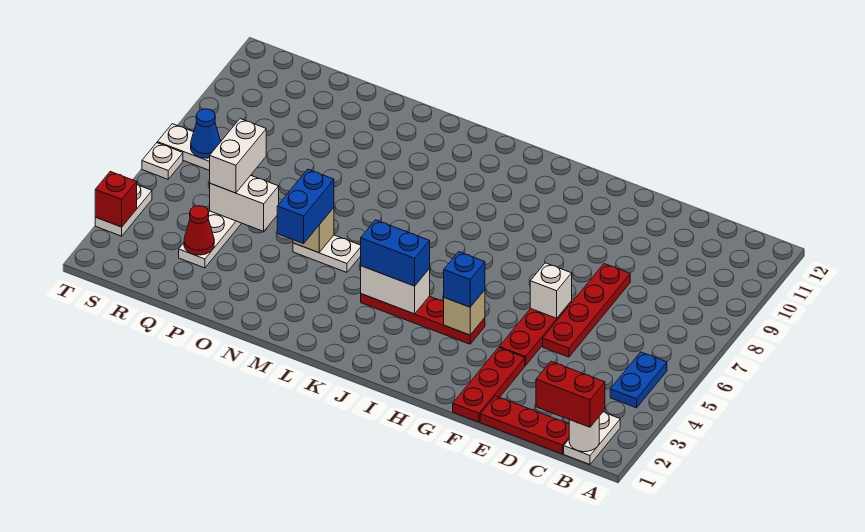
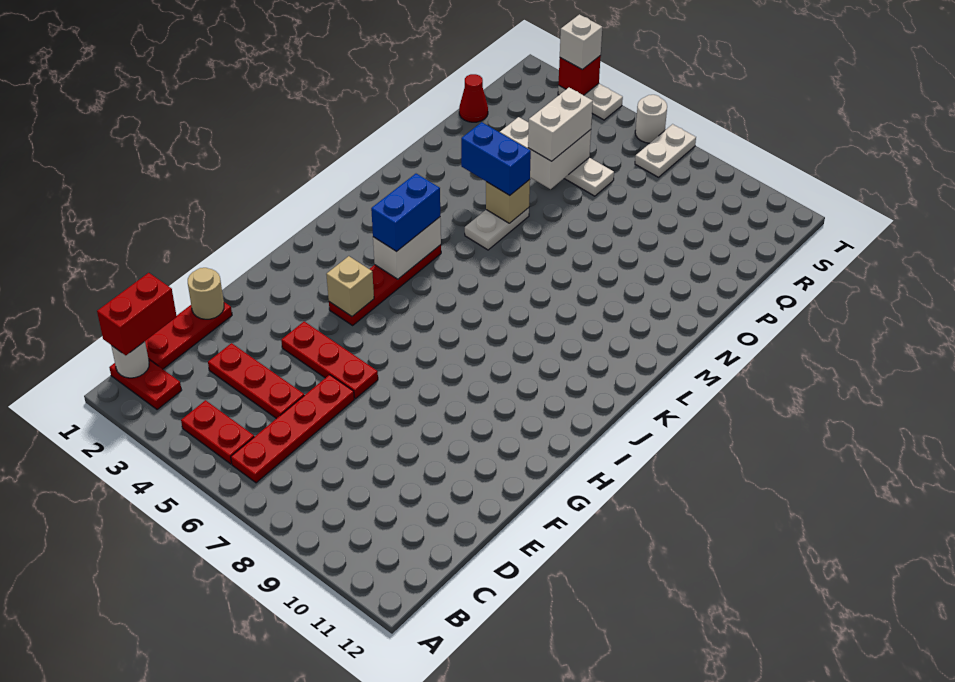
white plate B1:B2 level 1 -> red plate B1:B2 level 1
blue plate B4:B5 level 1 -> red plate B4:B5 level 1
none -> tan round brick E1 level 2
red plate E5:E8 level 1 -> red plate B6:E6 level 1
red plate F1:F3 level 1 -> red plate D3:D5 level 1
white brick F6 level 2 -> white brick T3 level 3
blue brick H4 level 3 -> none
red cone Q3 level 2 -> red cone Q1 level 1
white brick Q5:Q6 level 3 -> white brick P5:Q5 level 3
blue cone S7 level 2 -> none
white plate T6 level 1 -> white round brick T6 level 1

